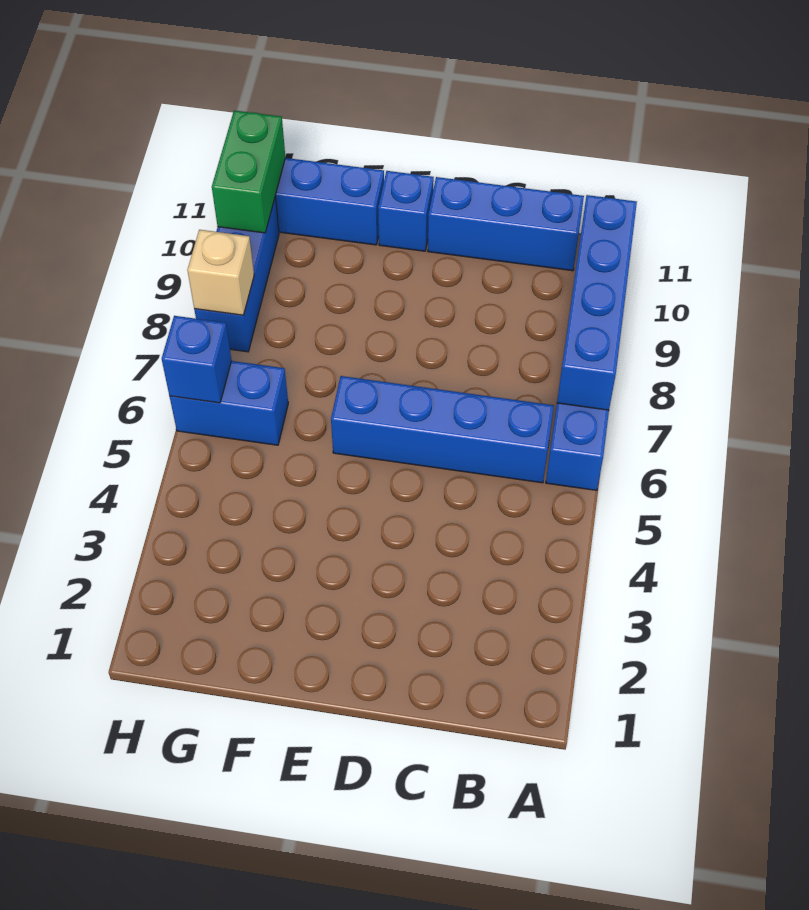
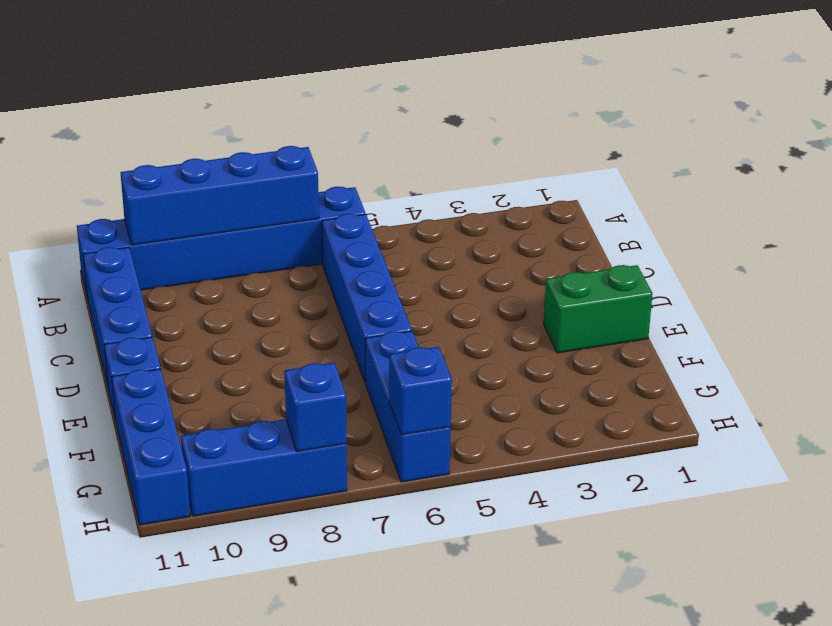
blue brick G6:H6 level 1 -> blue brick F6:H6 level 1
tan brick H8 level 2 -> blue brick H8 level 2
green brick H10:H11 level 2 -> green brick E1:E2 level 1

